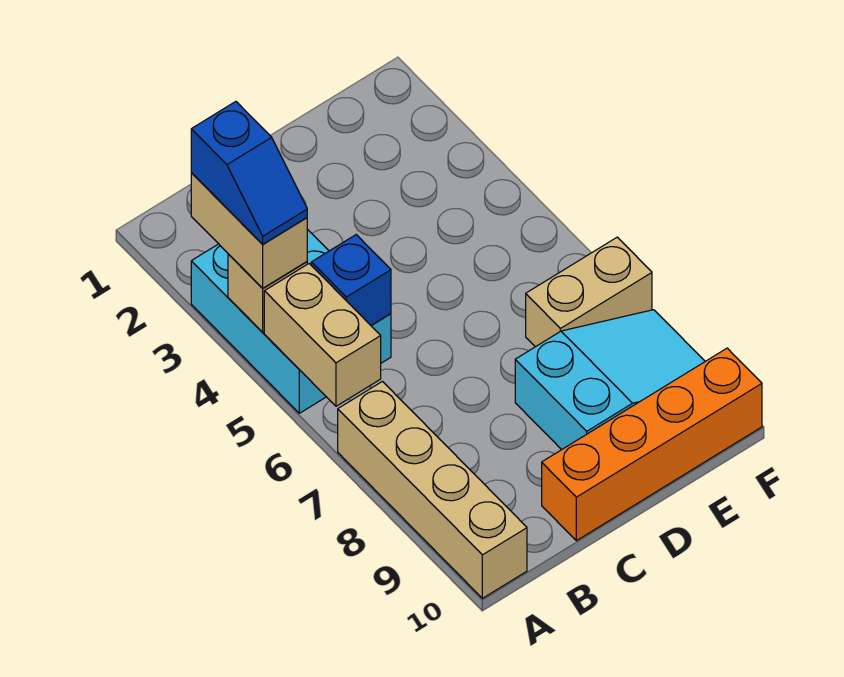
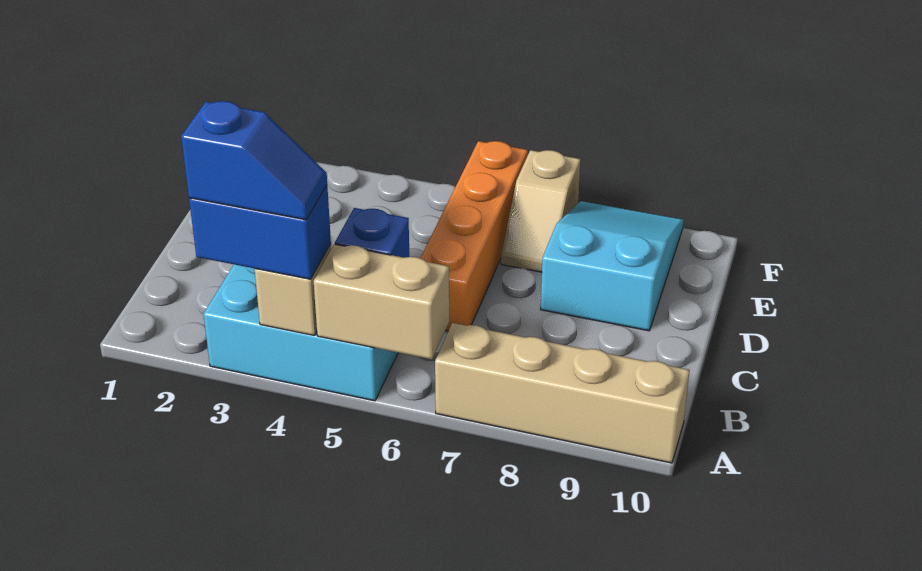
tan brick A3:A4 level 3 -> blue brick A3:A4 level 3
orange brick C10:F10 level 1 -> orange brick C6:F6 level 1
tan brick E7:F7 level 1 -> tan slope E7:F7 level 1 top F

